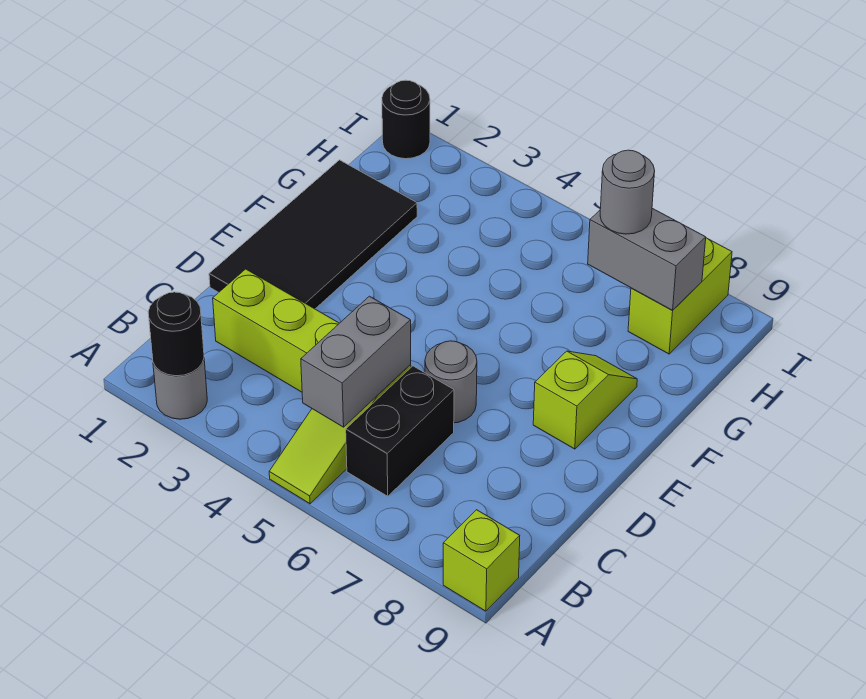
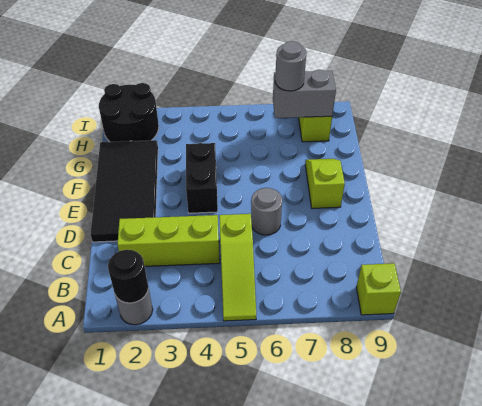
grey brick B5:C5 level 2 -> none
black brick B6:C6 level 1 -> black brick E4:F4 level 1
black round brick I1 level 1 -> black round brick H1:I2 level 1

